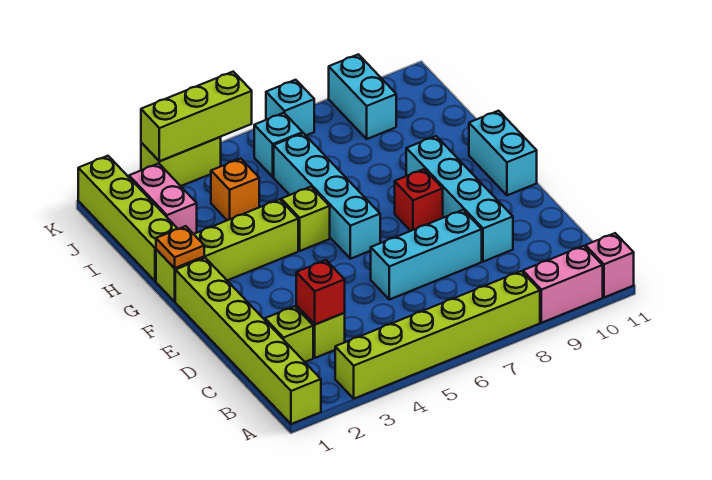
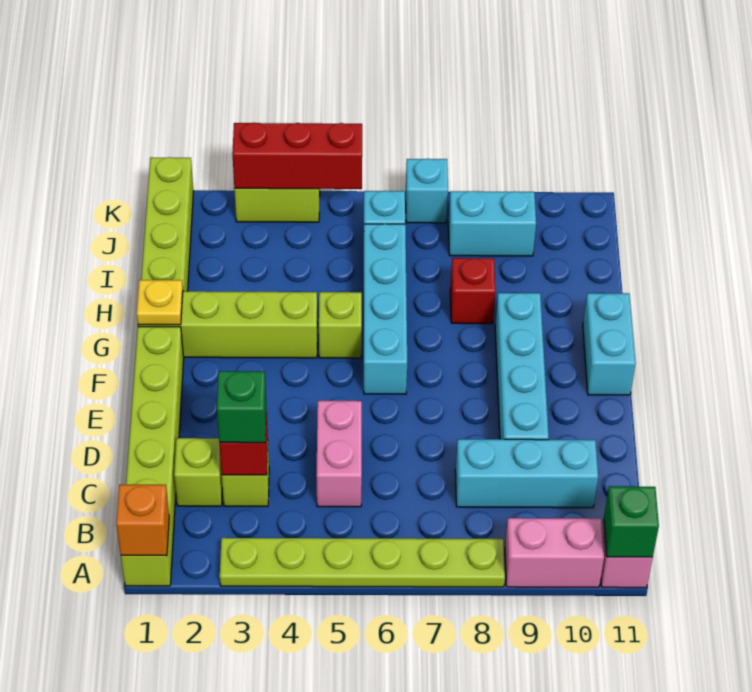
lime brick A3:A8 level 1 -> lime plate A3:A8 level 1
none -> green brick A11 level 2
none -> green brick C3 level 3
cyan brick D6:D8 level 1 -> cyan brick C8:C10 level 1
red brick F8 level 1 -> red brick H8 level 1
orange plate G1 level 2 -> yellow plate G1 level 2
pink brick I2:J2 level 1 -> pink brick C5:D5 level 1
orange brick I4 level 1 -> orange brick A1 level 2
cyan brick J9:K9 level 1 -> cyan brick J8:J9 level 1
lime brick K3:K5 level 2 -> red brick K3:K5 level 2

